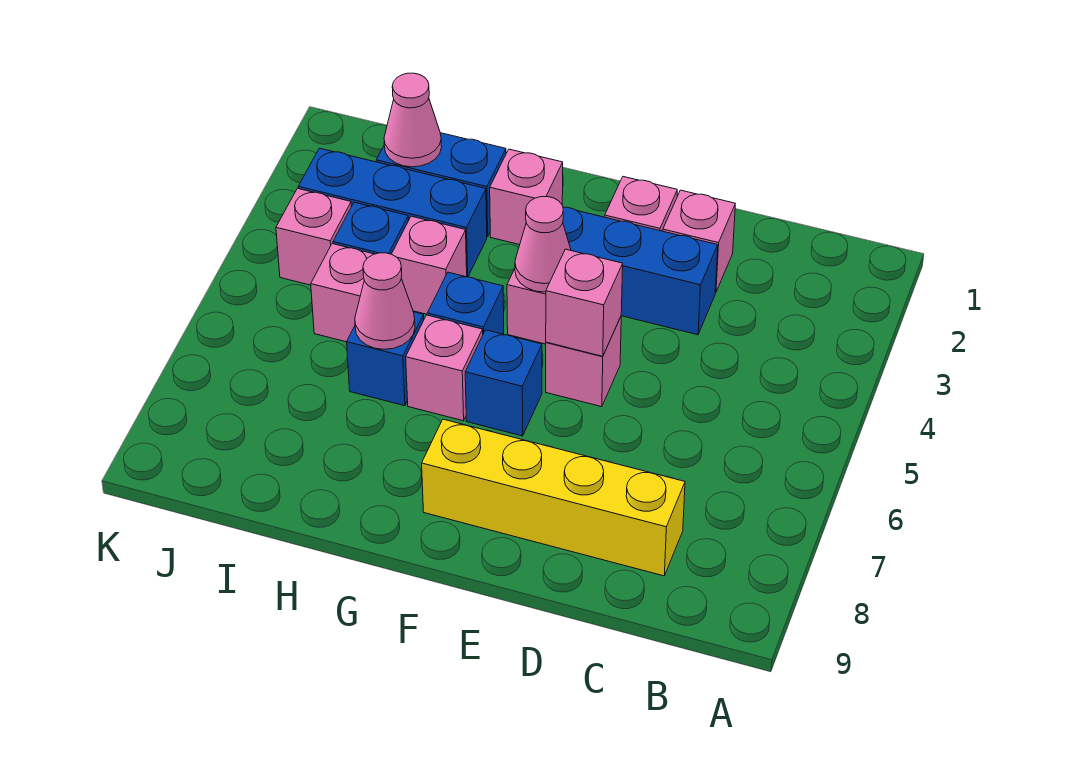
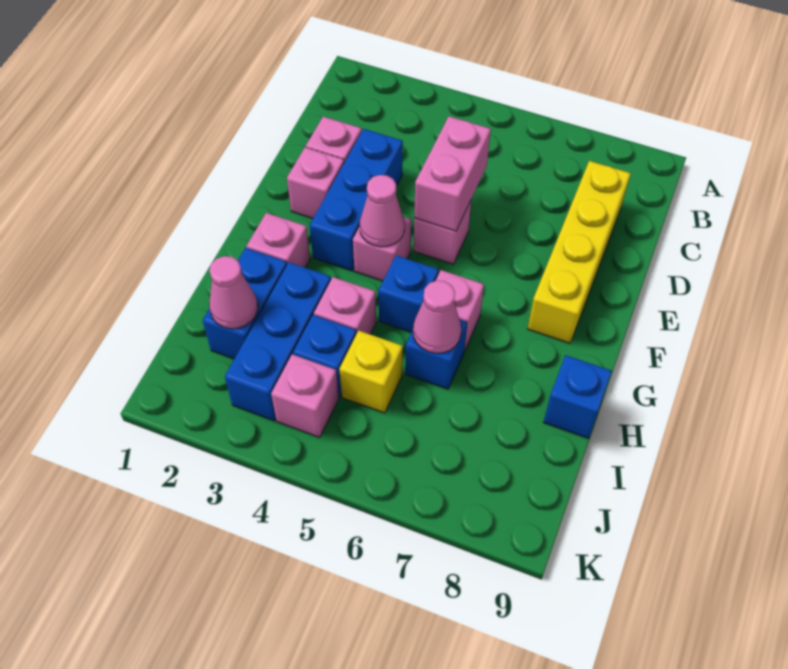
pink brick E5 level 2 -> pink brick D5:E5 level 2
blue brick F6 level 1 -> blue brick H9 level 1
pink brick I5 level 1 -> yellow brick I5 level 1

